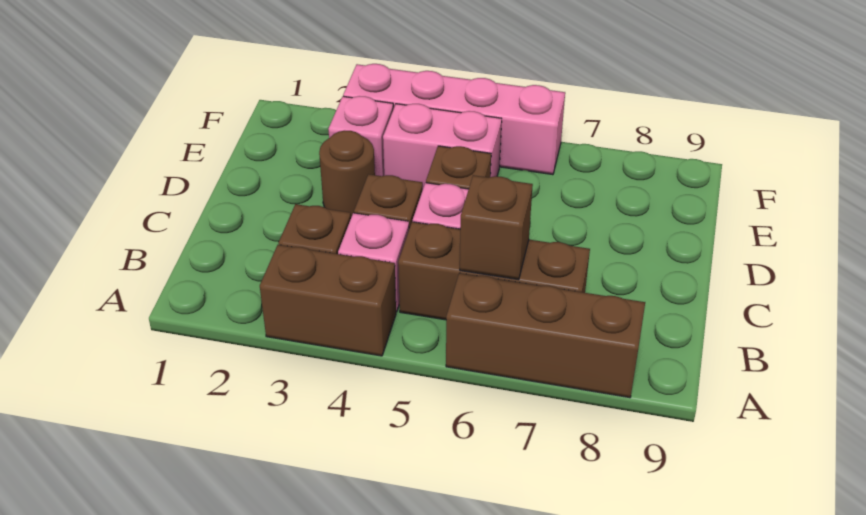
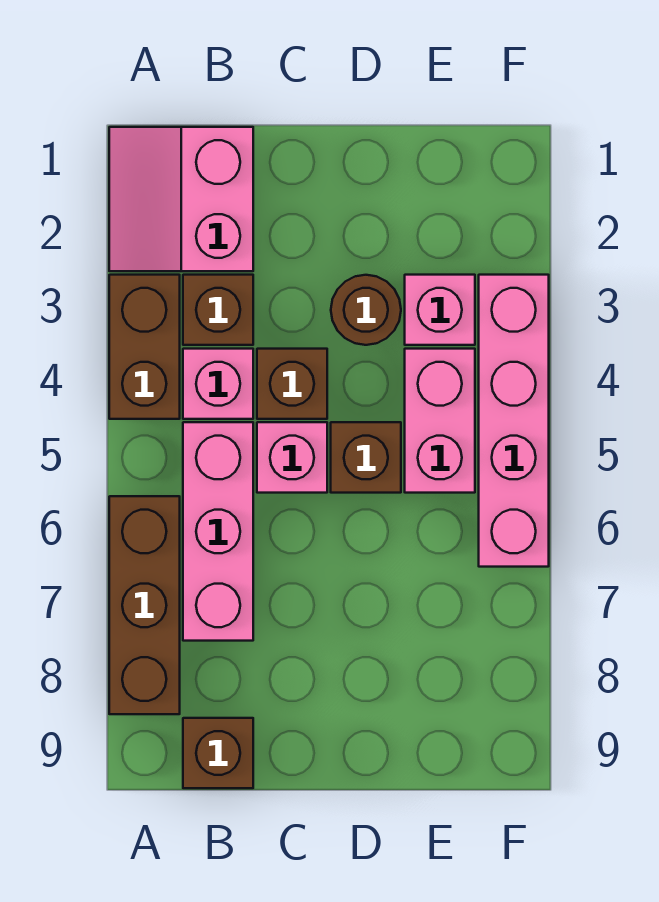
none -> pink slope A1:B2 level 1 top B
brown brick B5:B7 level 1 -> pink brick B5:B7 level 1
brown brick B6 level 2 -> brown brick B9 level 1

